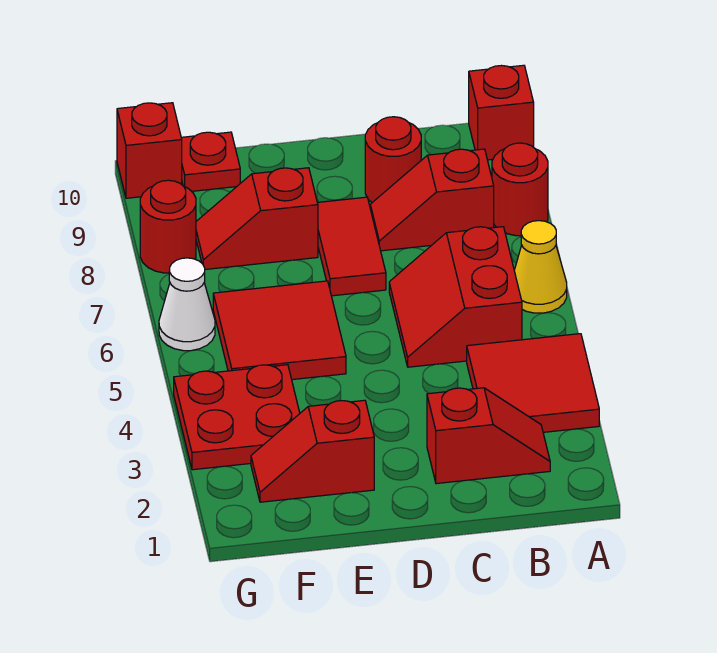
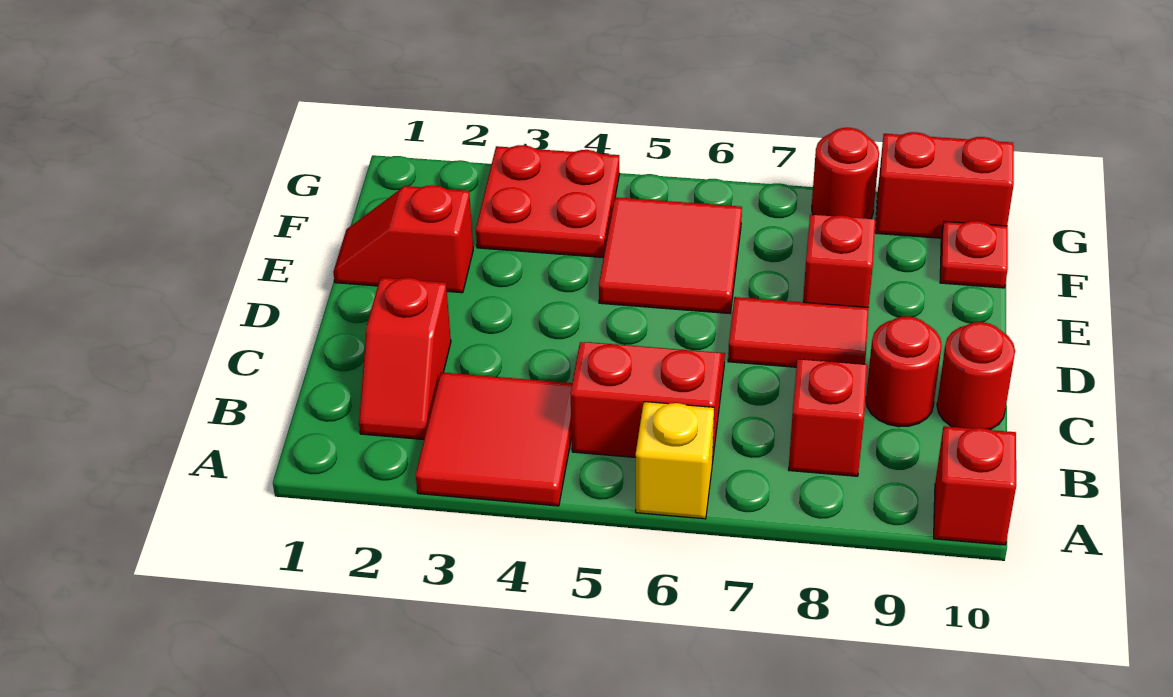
yellow cone A6 level 1 -> yellow brick A6 level 1
red round brick A8 level 1 -> red round brick C10 level 1
red slope E2:F2 level 1 top E -> red slope E1:E2 level 1 top 2
white cone G6 level 1 -> none
red brick G10 level 1 -> red brick G9:G10 level 1

